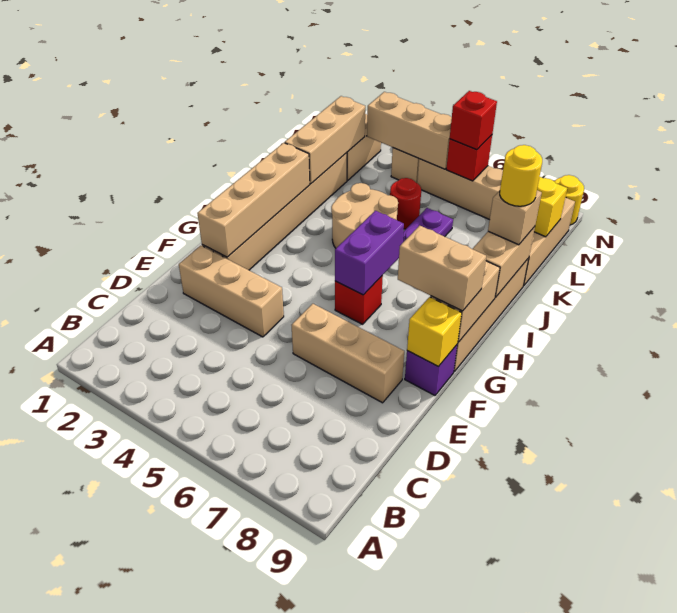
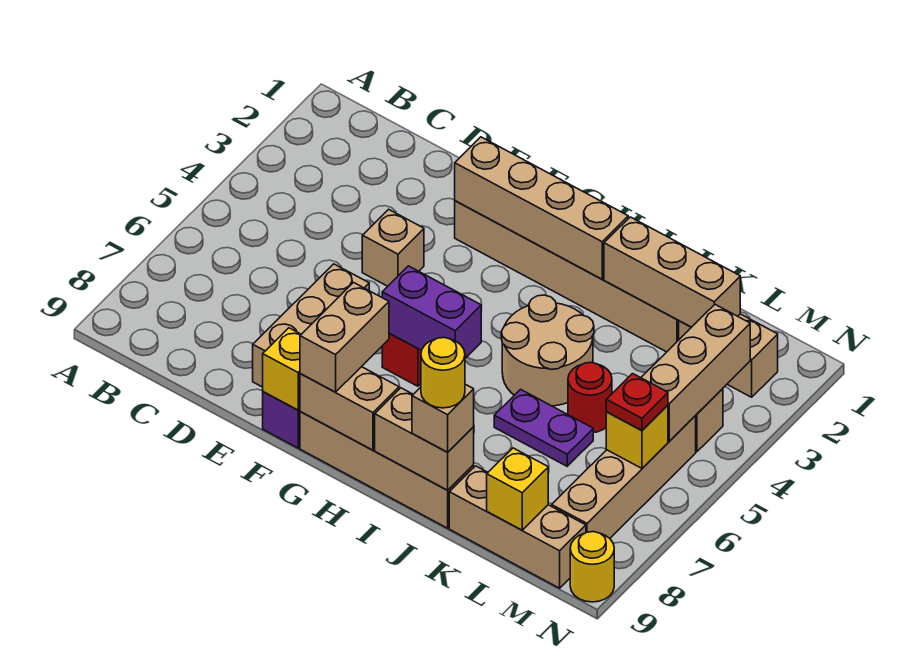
tan brick E2:E4 level 1 -> tan brick E4 level 1
red brick M6 level 2 -> yellow brick M6 level 2
red brick M6 level 3 -> red plate M6 level 3

